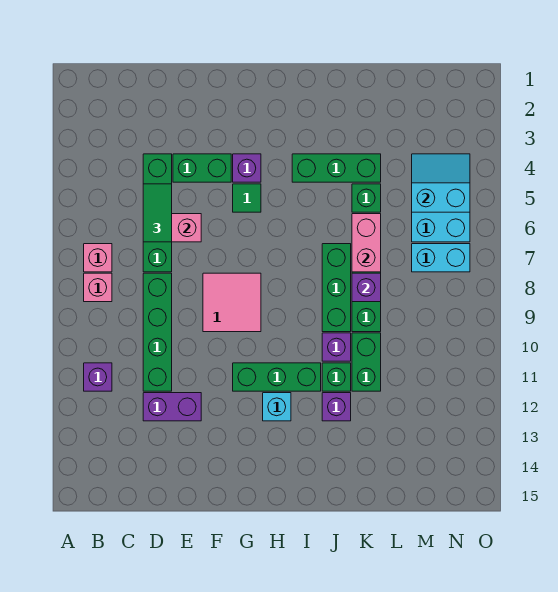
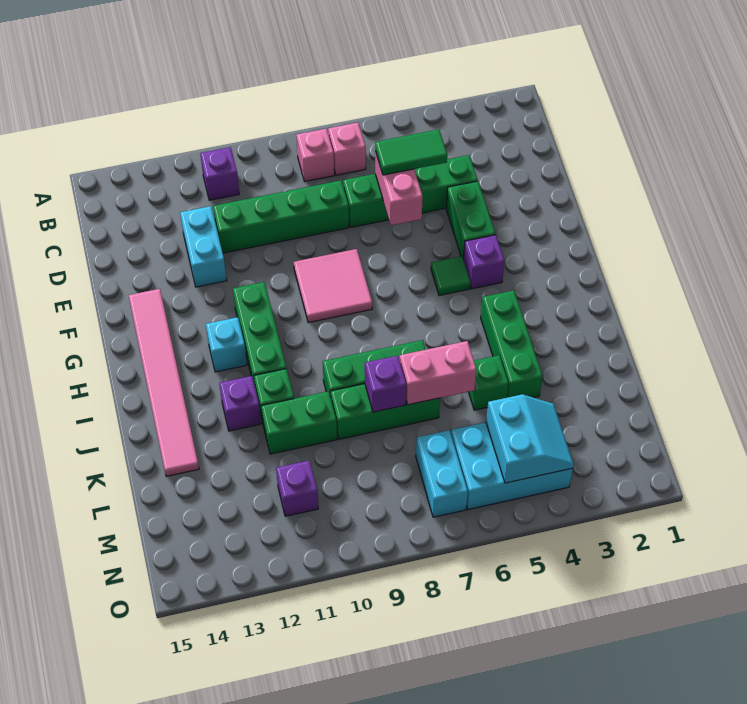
purple brick D12:E12 level 1 -> cyan brick D12:E12 level 1
none -> pink tile F14:K14 level 1
purple brick J10 level 1 -> purple brick M11 level 1

